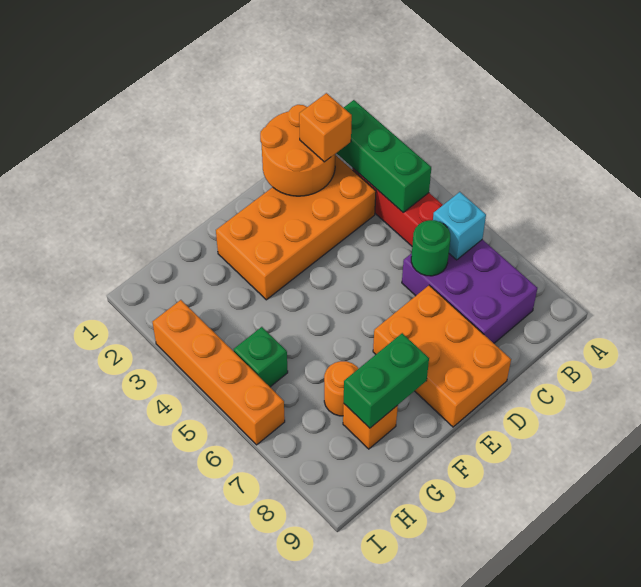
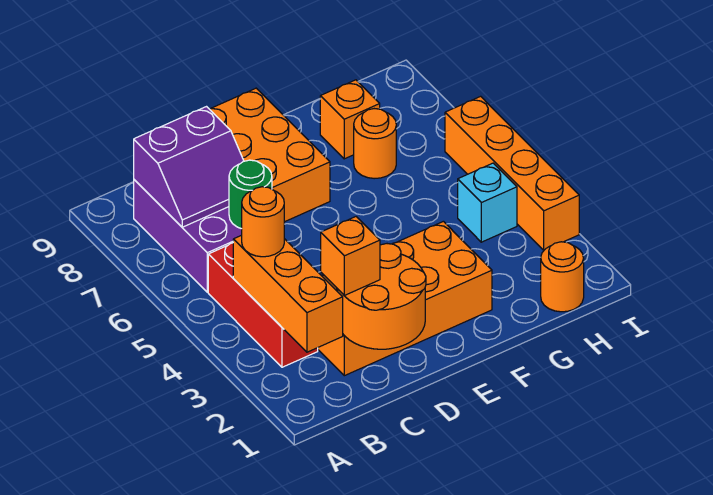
green brick B2:B4 level 2 -> orange brick B2:B4 level 2
none -> orange round brick B4 level 3
cyan brick B6 level 2 -> cyan brick H4 level 1
none -> purple slope B7:C8 level 2 top 8
green brick F8:G8 level 2 -> none
none -> orange round brick H1 level 1
green brick H5 level 1 -> none

